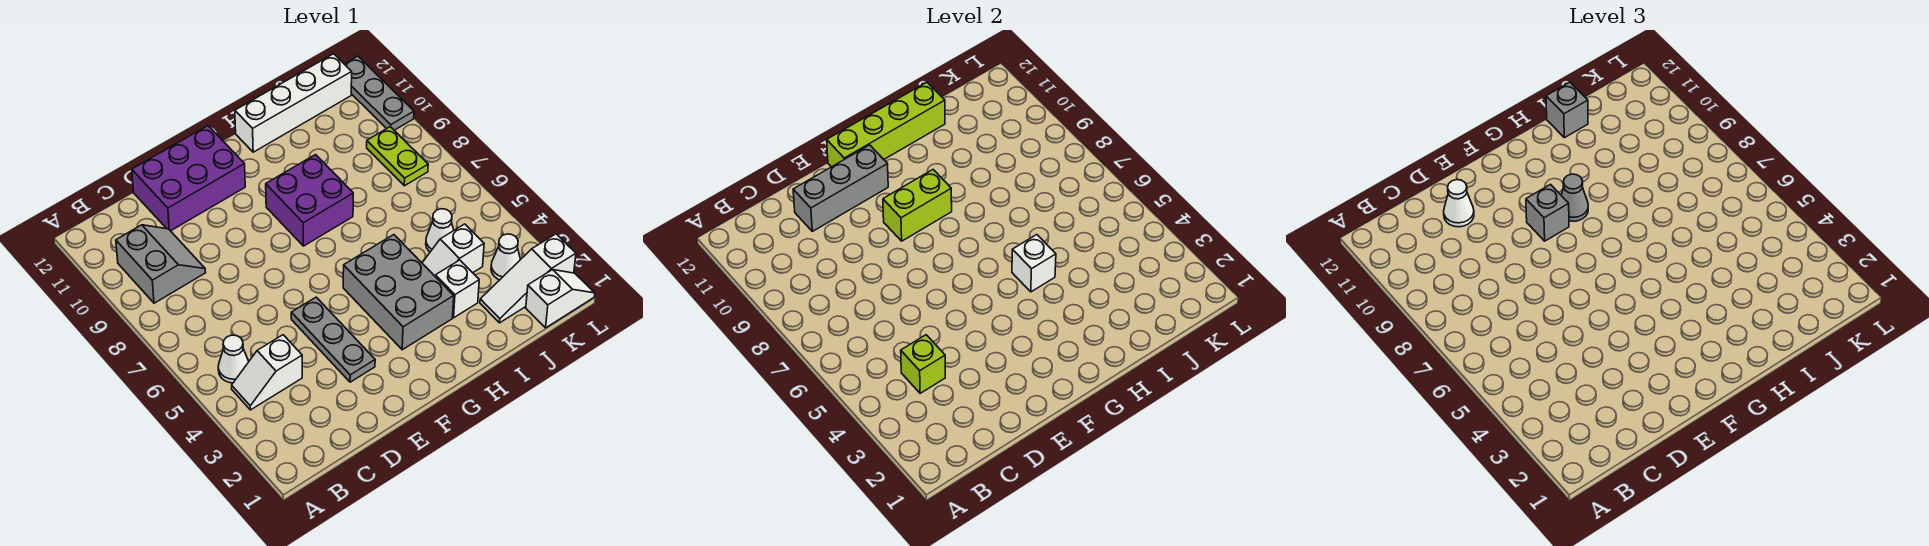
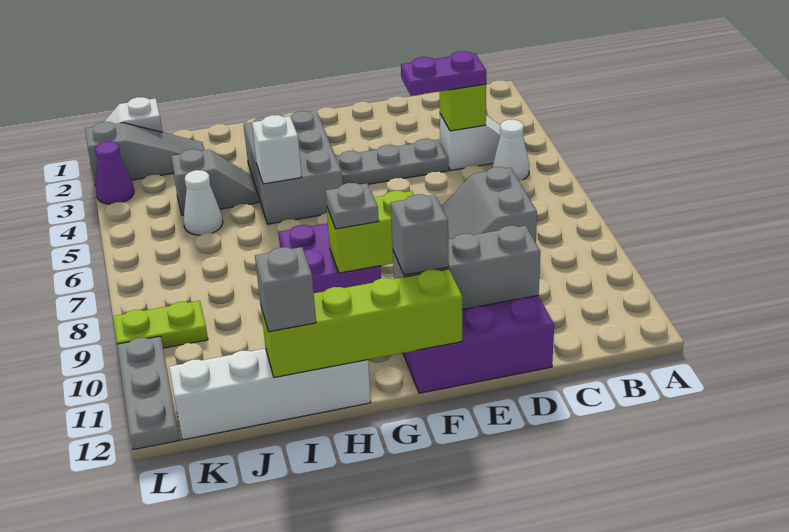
grey slope B9:C10 level 1 top B -> grey slope C7:D8 level 1 top C
none -> purple plate C4:D4 level 3
white cone D11 level 3 -> none
grey plate E3:E5 level 1 -> grey plate D4:F4 level 1
grey brick F9 level 3 -> grey brick F11 level 3
grey cone G9 level 3 -> grey plate G9 level 3
white brick I3 level 1 -> none
white slope I4:J4 level 1 top J -> grey slope I4:J4 level 1 top J
white slope J2:L2 level 1 top L -> grey slope J2:L2 level 1 top L
white cone K3 level 1 -> none
lime plate K8:K9 level 1 -> lime plate K9:L9 level 1
none -> purple cone L3 level 1

